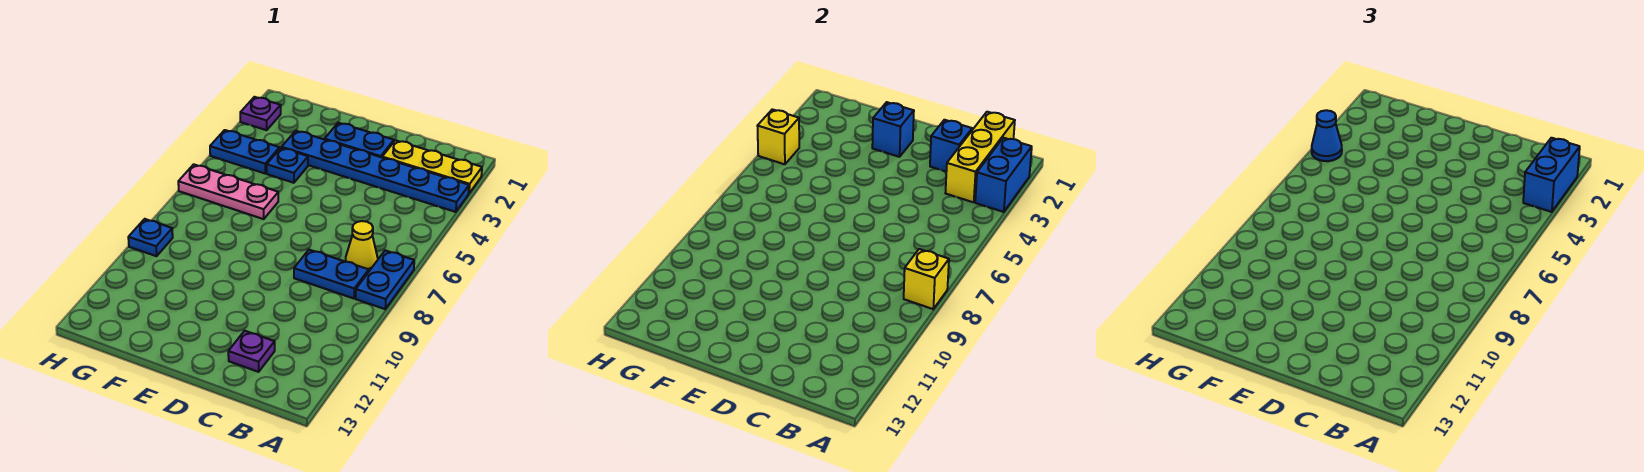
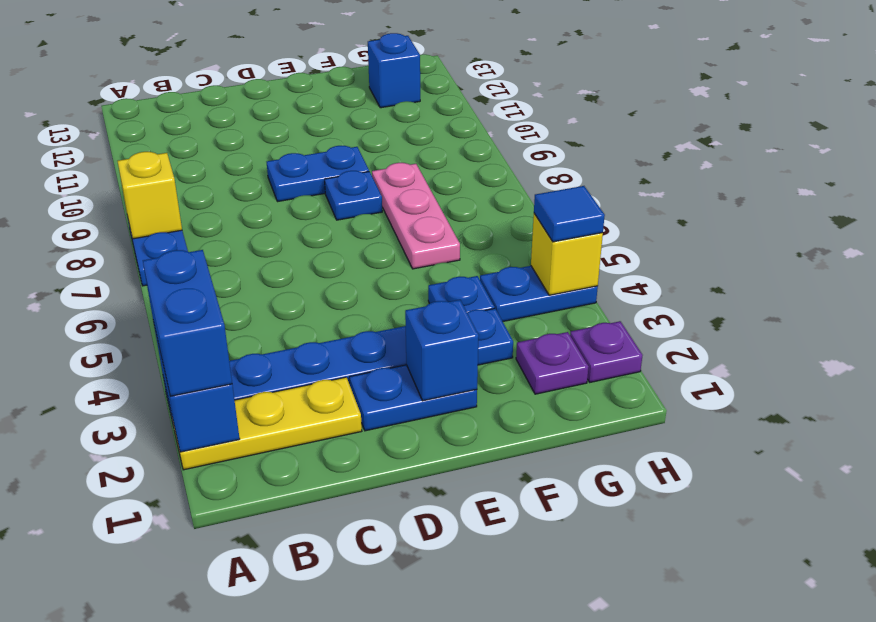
yellow brick B1:B3 level 2 -> none
yellow cone B7 level 1 -> none
blue plate B8:C8 level 1 -> blue plate D9:E9 level 1
blue brick C2 level 2 -> blue brick G12 level 1
purple plate C12 level 1 -> purple plate G2 level 1
pink plate F6:H6 level 1 -> pink plate F6:F8 level 1
blue cone H4 level 3 -> blue tile H4 level 3
blue plate H9 level 1 -> blue plate E8 level 1

